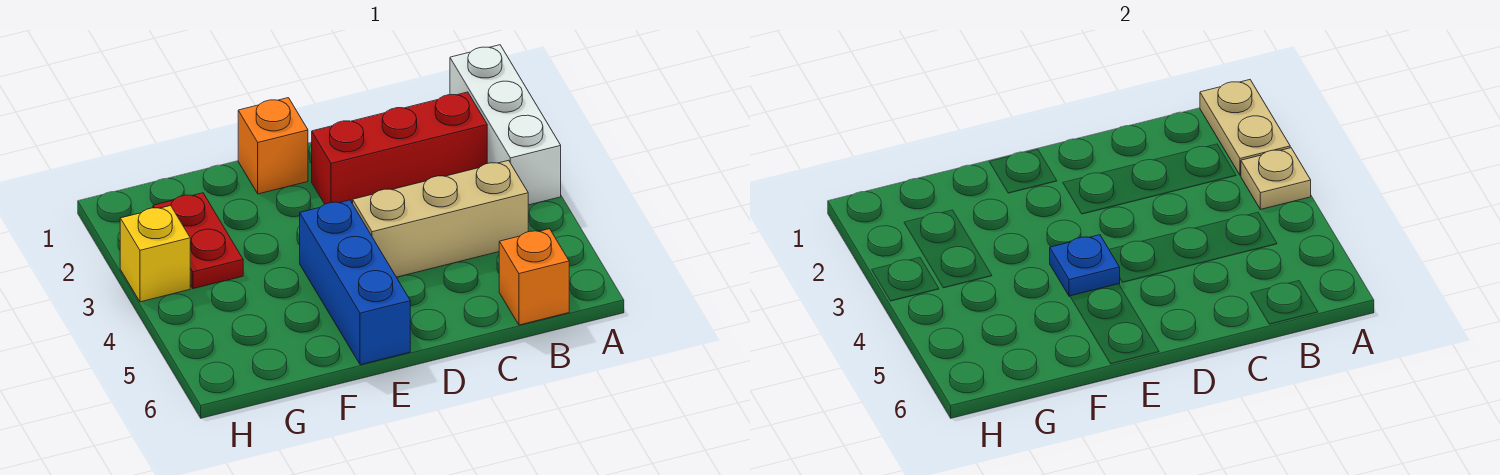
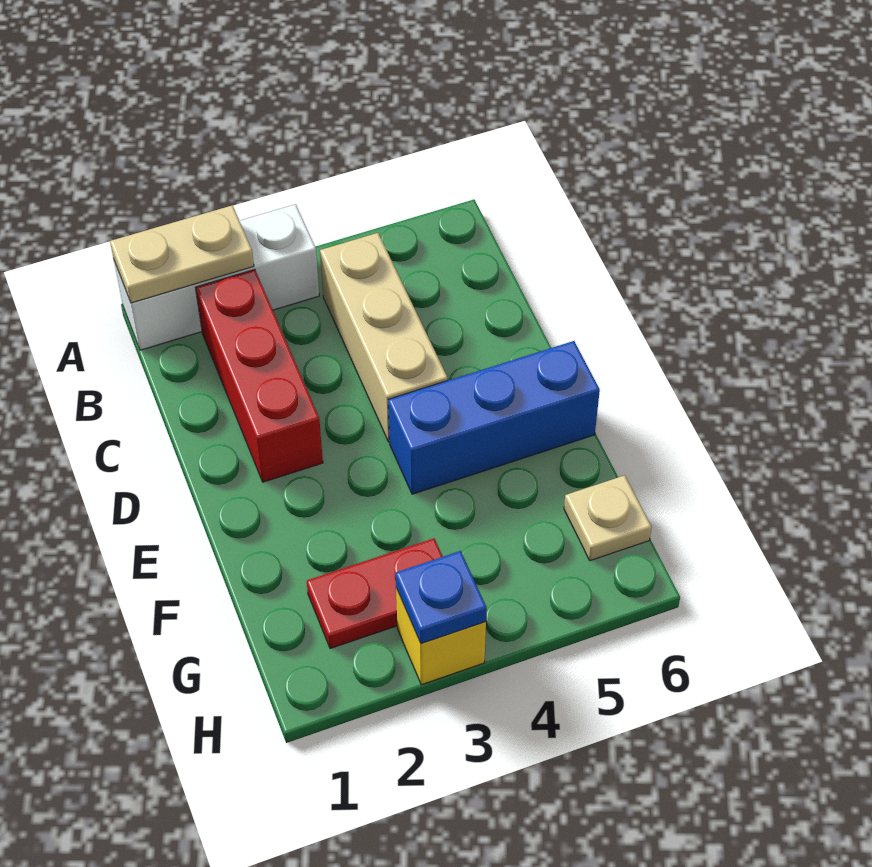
tan plate A3 level 2 -> tan plate G6 level 1
orange brick B6 level 1 -> none
orange brick E1 level 1 -> none
blue plate E4 level 2 -> blue plate H3 level 2

